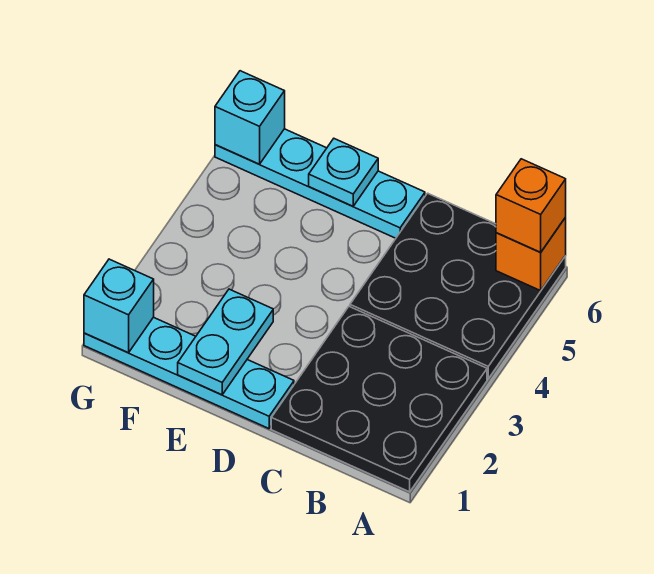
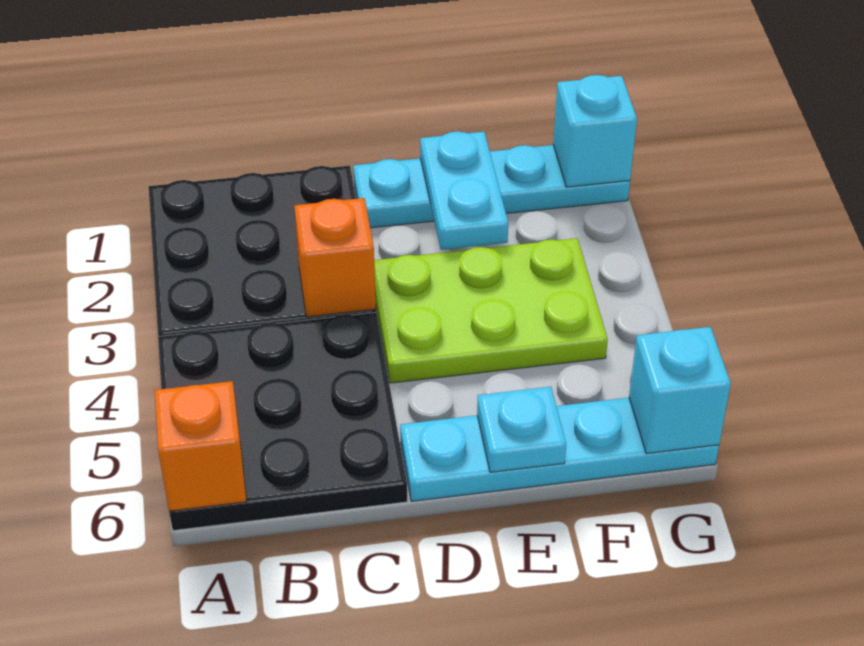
orange brick A6 level 3 -> orange brick C3 level 2
none -> lime plate D3:F4 level 1

